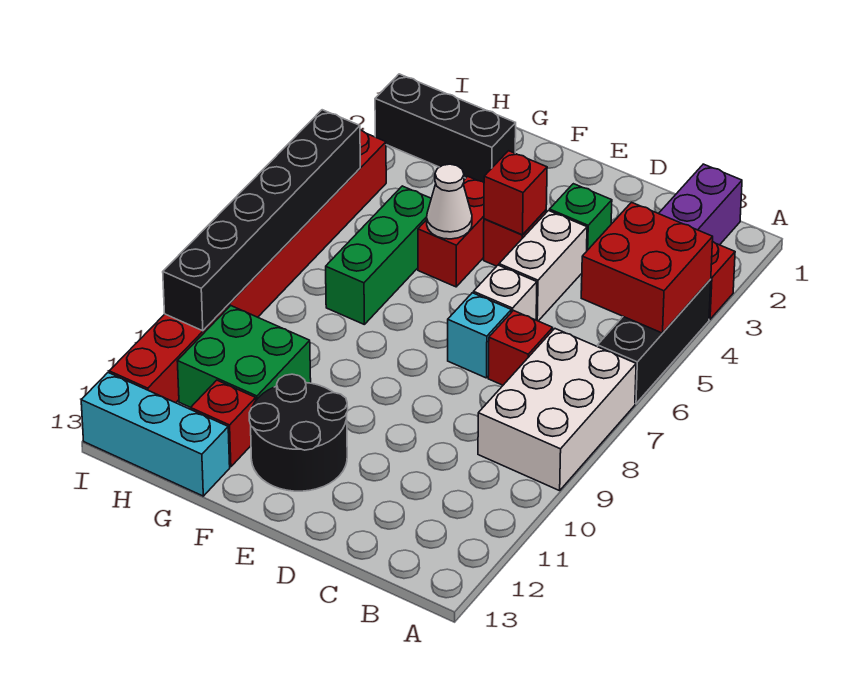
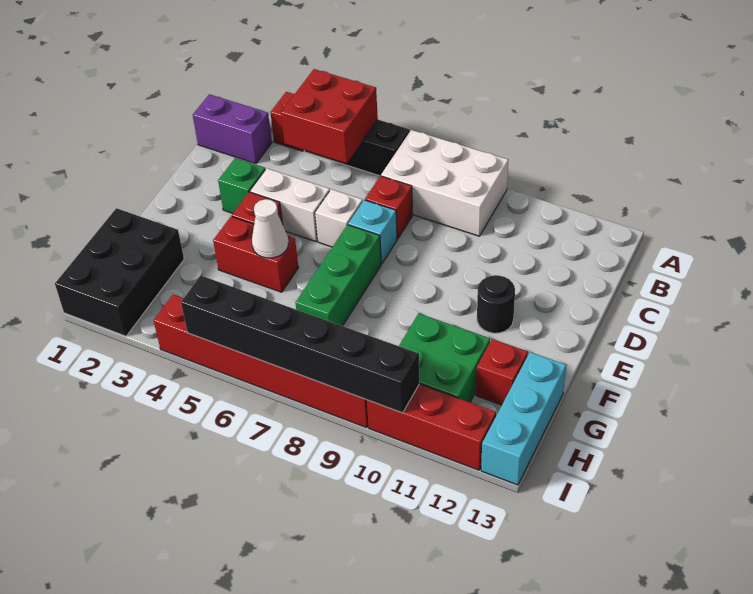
red brick E4 level 2 -> none
black round brick E11:F12 level 1 -> black round brick E11 level 1
black brick G2:I2 level 1 -> black brick G1:I2 level 1
green brick G5:G7 level 1 -> green brick E7:G7 level 1

